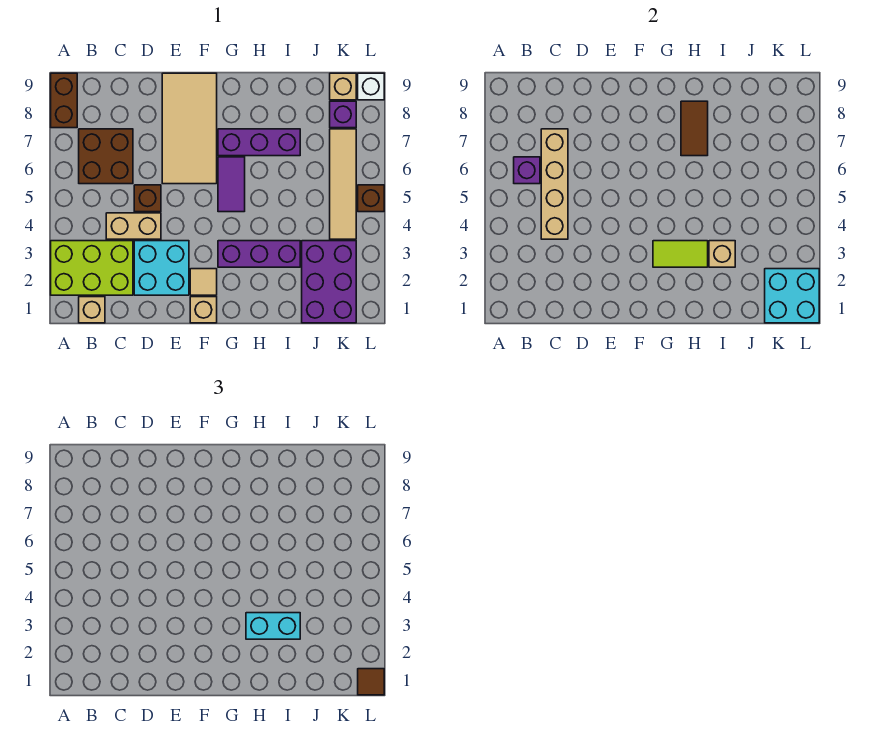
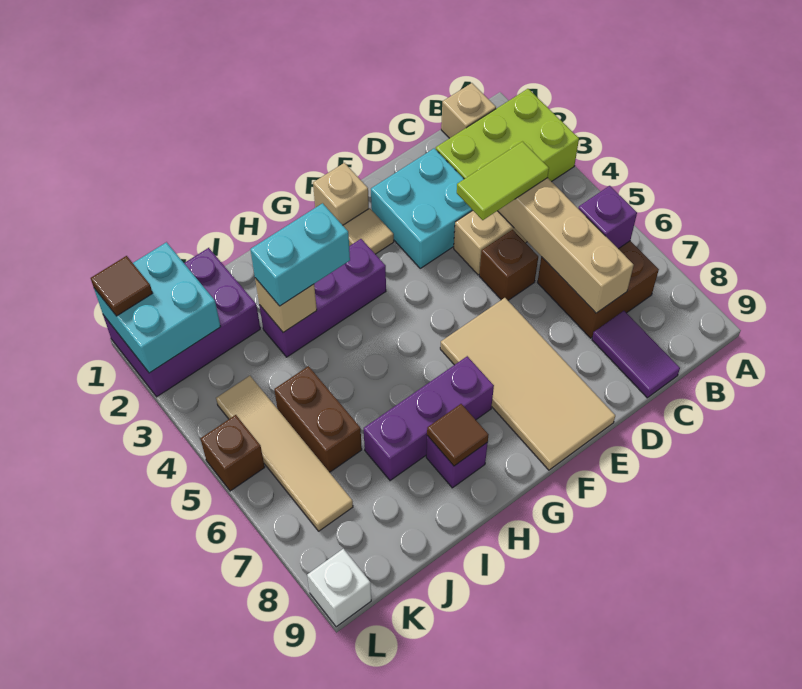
brown brick A8:A9 level 1 -> brown brick J5:J6 level 1
lime tile G3:H3 level 2 -> lime tile C4:D4 level 3
purple tile G5:G6 level 1 -> purple tile C8:C9 level 1
brown tile H7:H8 level 2 -> brown tile H8 level 2
purple brick J1:K3 level 1 -> purple brick J1:L2 level 1
purple brick K8 level 1 -> purple brick H8 level 1
tan brick K9 level 1 -> none

